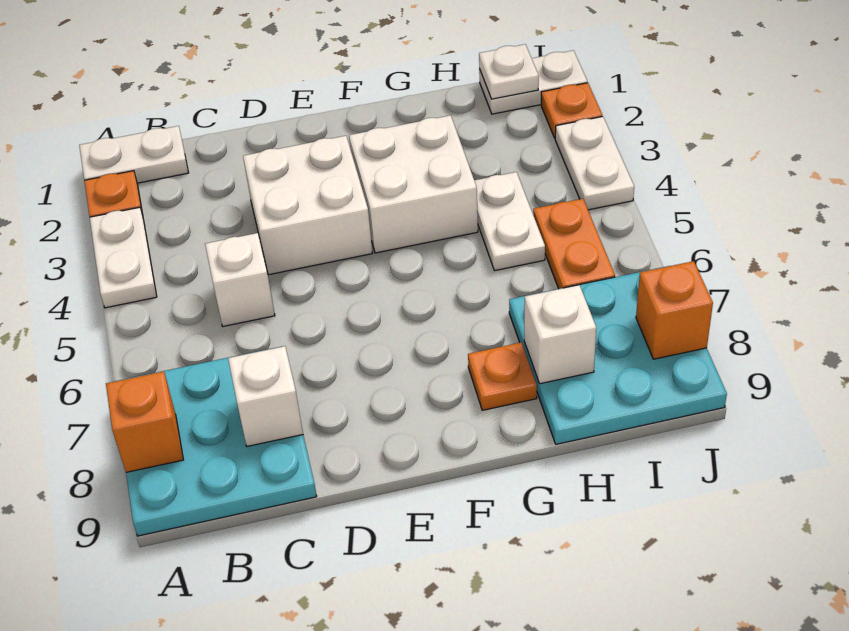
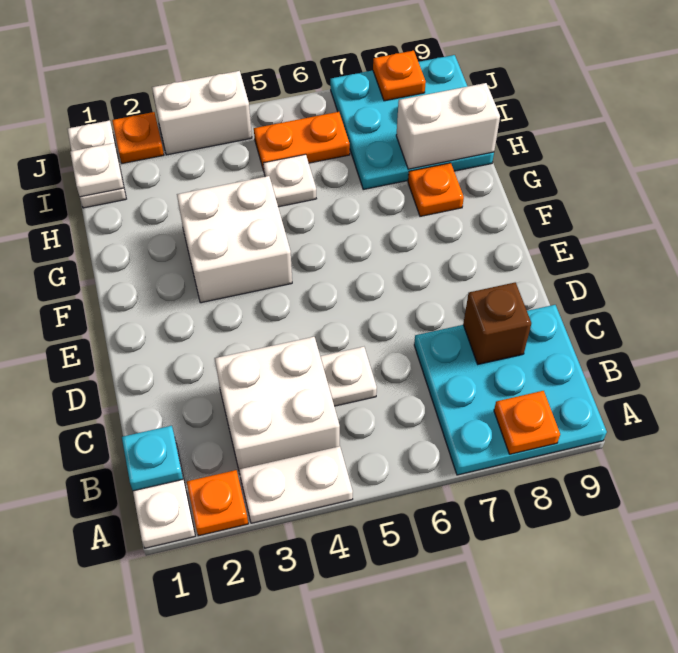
orange brick A8 level 2 -> orange plate A8 level 2
none -> cyan plate B1 level 2
white brick C5 level 1 -> white plate C5 level 1
white brick C8 level 2 -> brown brick C8 level 2
white brick D3:E4 level 1 -> white brick B3:C4 level 1
white plate H4:H5 level 1 -> white plate H5 level 1
white brick H8 level 2 -> white brick H8:H9 level 2
white plate J3:J4 level 1 -> white brick J3:J4 level 1
orange brick J8 level 2 -> orange plate J8 level 2

